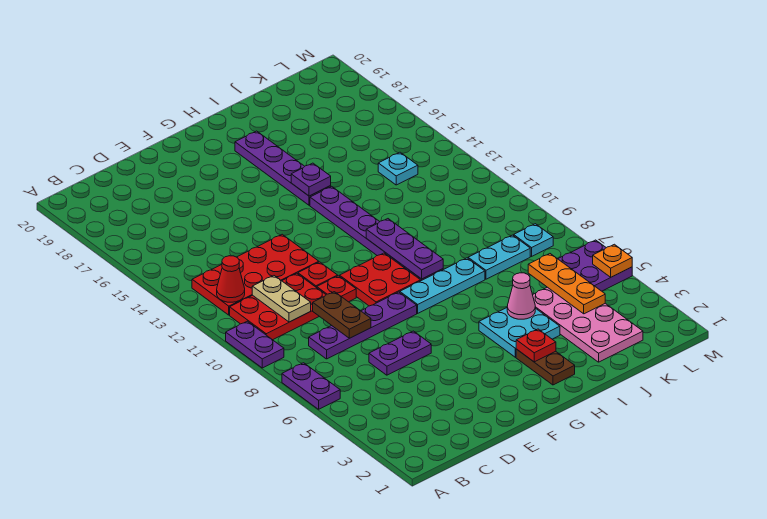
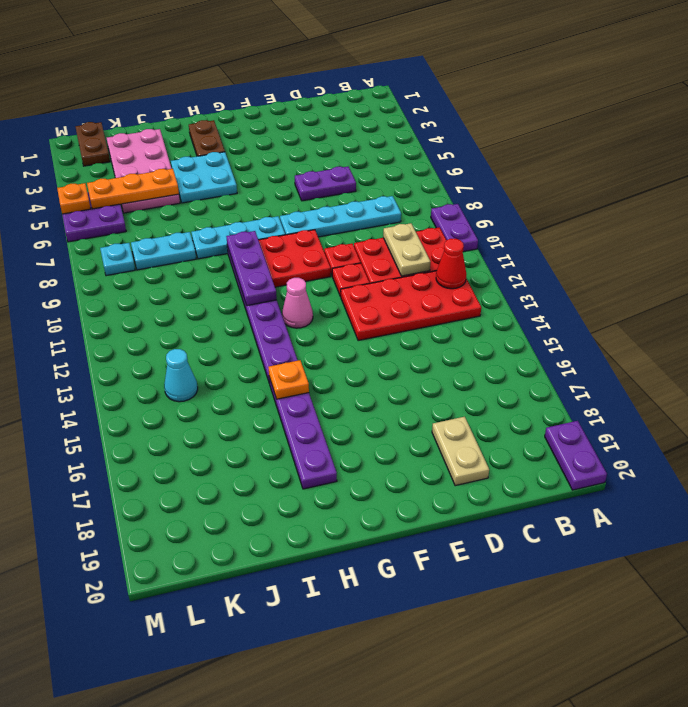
purple plate A6:A7 level 1 -> purple plate A19:A20 level 1
purple plate C8:F8 level 1 -> cyan plate C8:F8 level 1
brown plate D8:D9 level 2 -> brown plate L1:L2 level 1
none -> tan plate D18:D19 level 1
red plate H3 level 2 -> none
purple plate H15 level 2 -> orange plate H15 level 2
pink cone I5 level 2 -> pink cone G12 level 1
orange plate K4:K6 level 2 -> orange plate J5:L5 level 2
cyan plate K14 level 1 -> cyan cone K14 level 1

